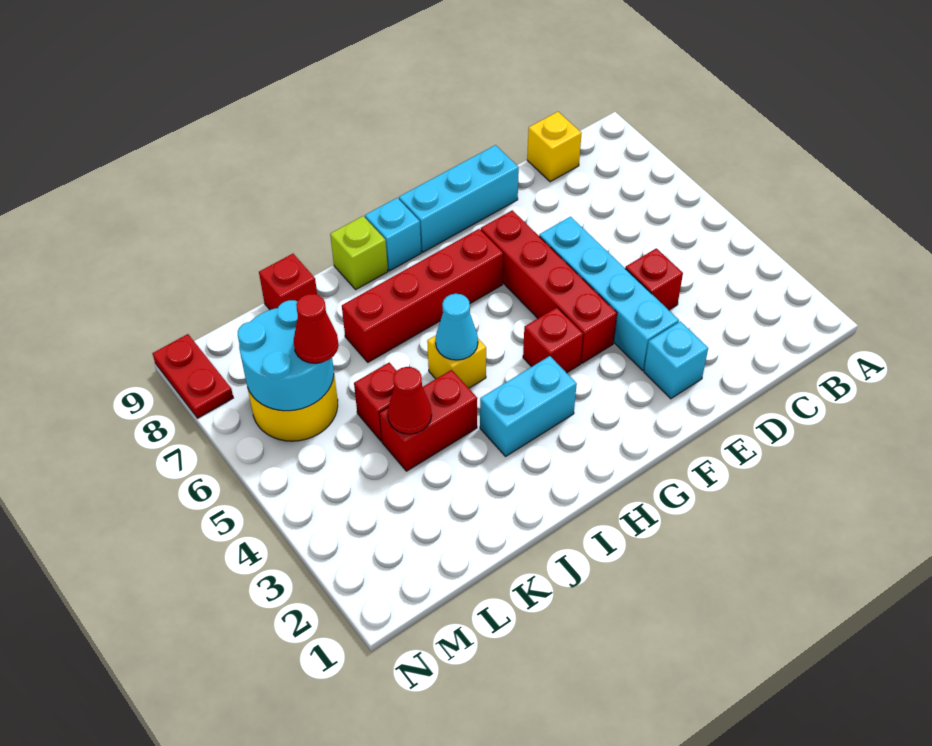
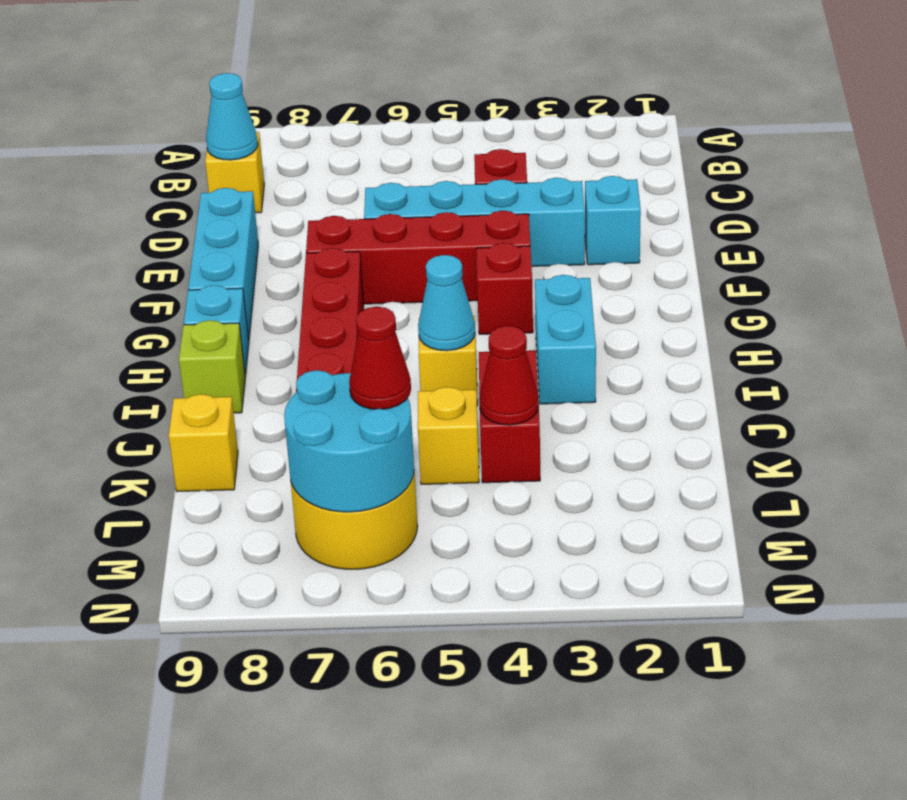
none -> cyan cone C9 level 2
red brick K5 level 1 -> yellow brick K5 level 1
red brick K9 level 1 -> yellow brick K9 level 1
red plate N8:N9 level 1 -> none

